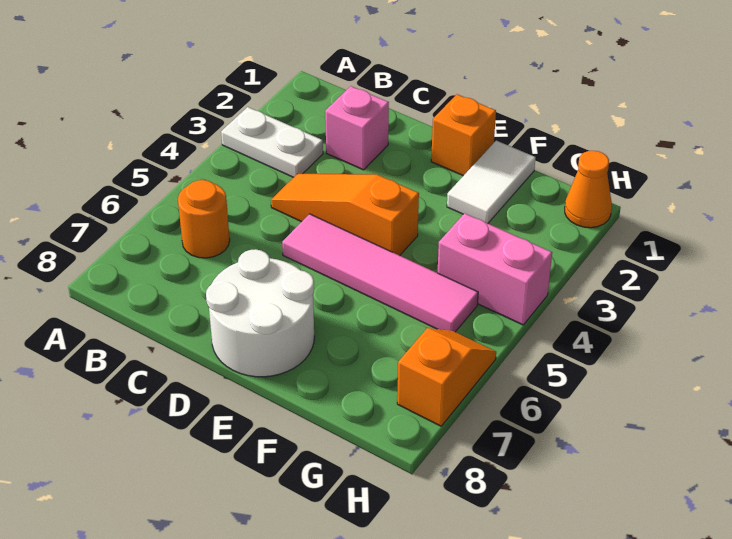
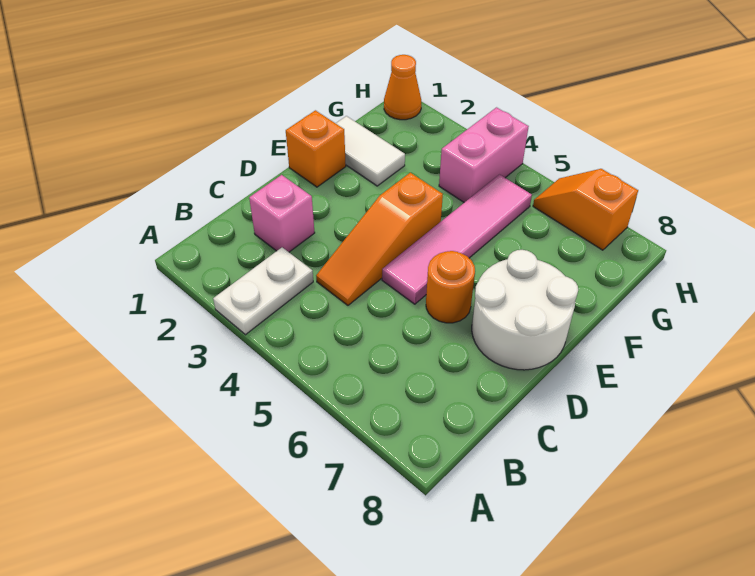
orange round brick B6 level 1 -> orange round brick D6 level 1

